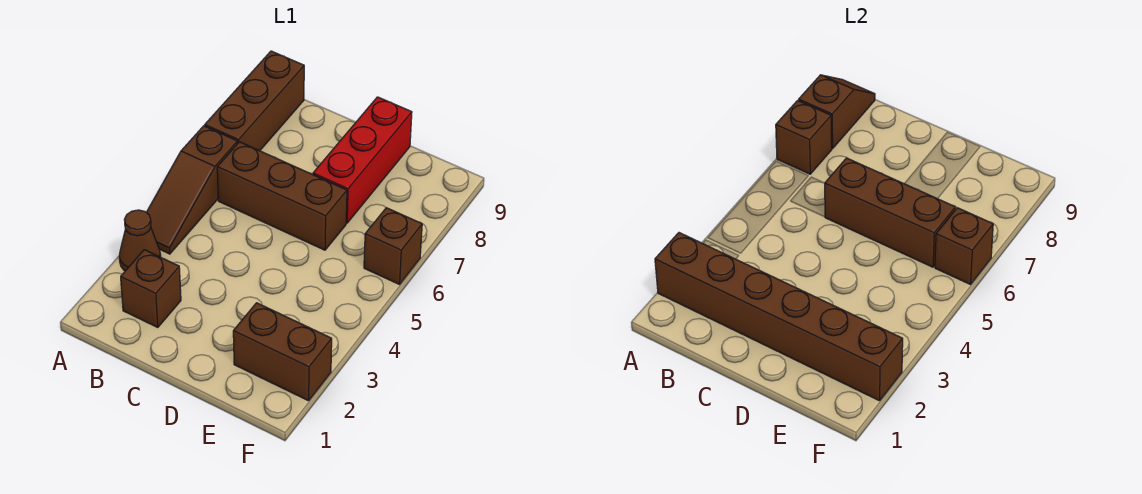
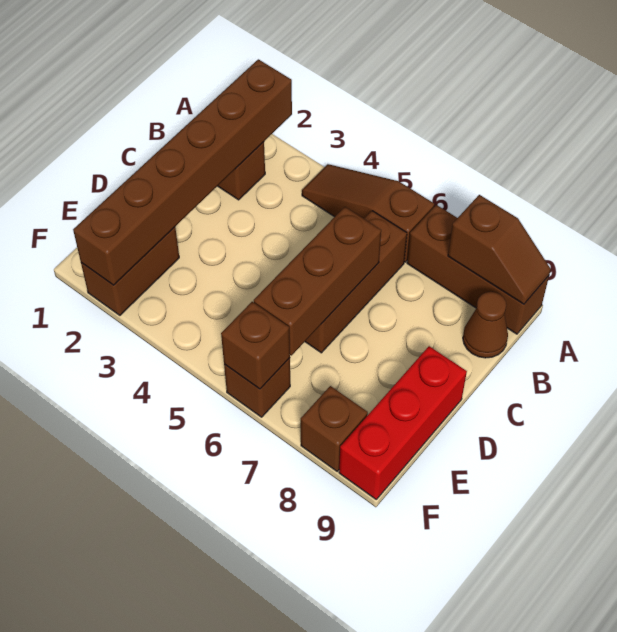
brown cone A3 level 1 -> brown cone B9 level 1
brown brick A7 level 2 -> brown brick F8 level 1
red brick D7:D9 level 1 -> red brick D9:F9 level 1

